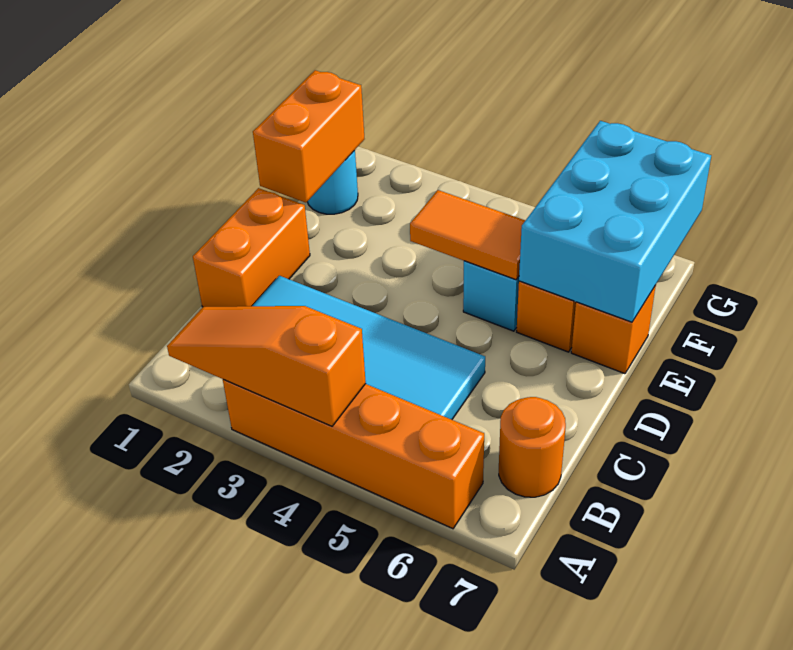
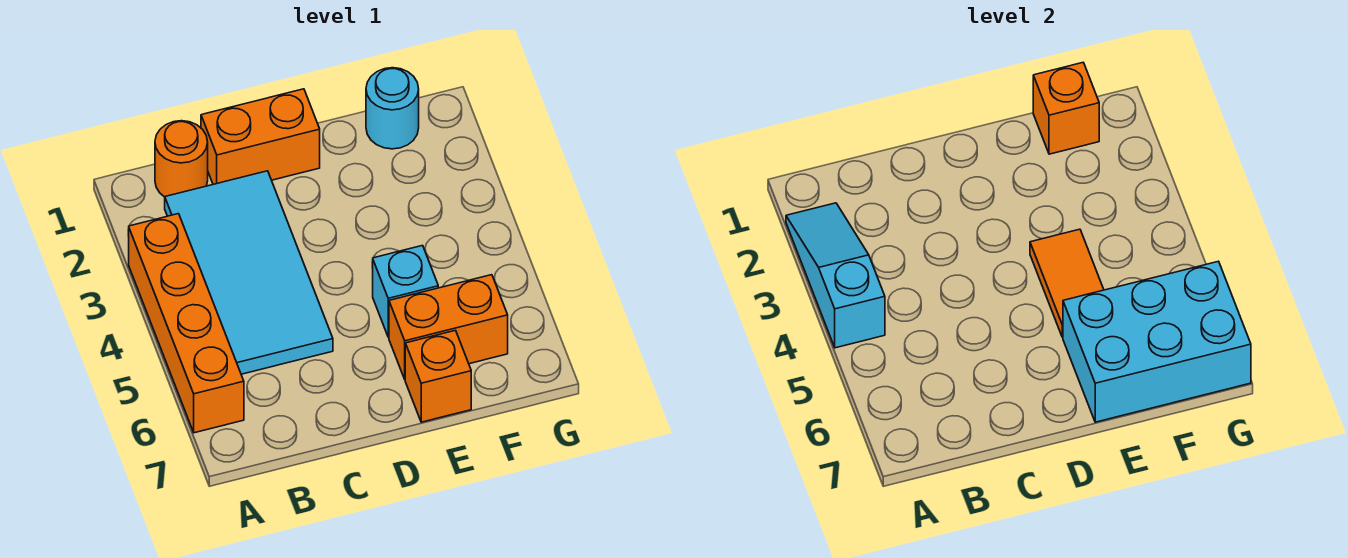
orange slope A2:A4 level 2 top 4 -> cyan slope A2:A4 level 2 top 4
orange round brick B7 level 1 -> orange round brick B1 level 1
orange brick E1:F1 level 2 -> orange brick F1 level 2

